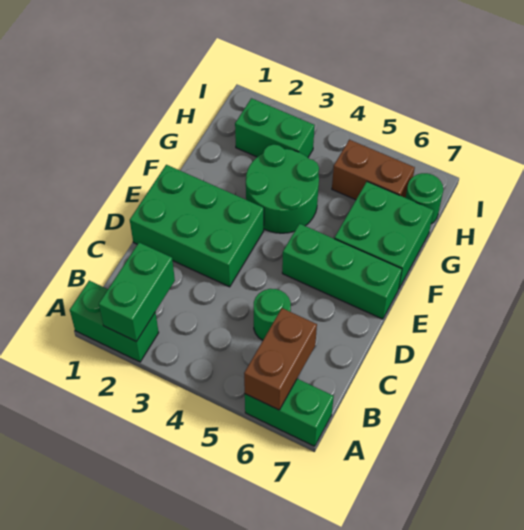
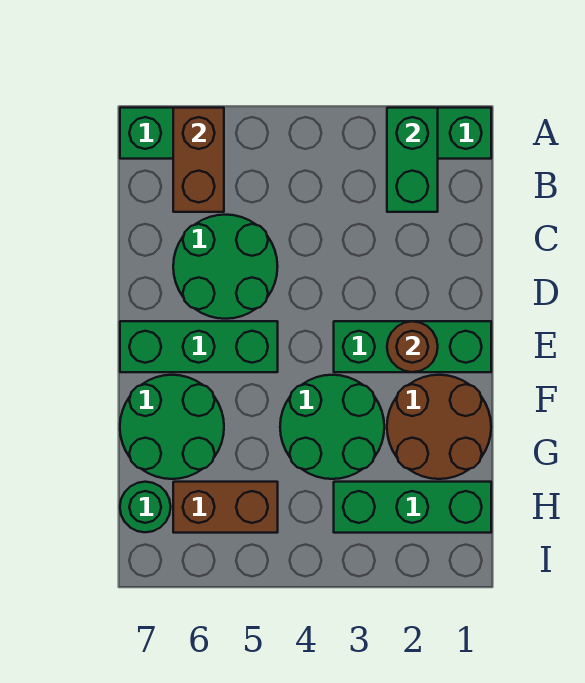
green round brick C5 level 1 -> green round brick C5:D6 level 1
green brick D1:E3 level 1 -> green brick E1:E3 level 1
none -> brown round brick E2 level 2
none -> brown round brick F1:G2 level 1
green brick F6:G7 level 1 -> green round brick F6:G7 level 1
green brick H2:H3 level 1 -> green brick H1:H3 level 1

